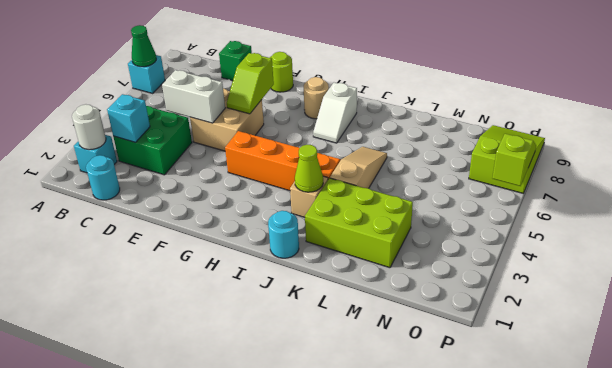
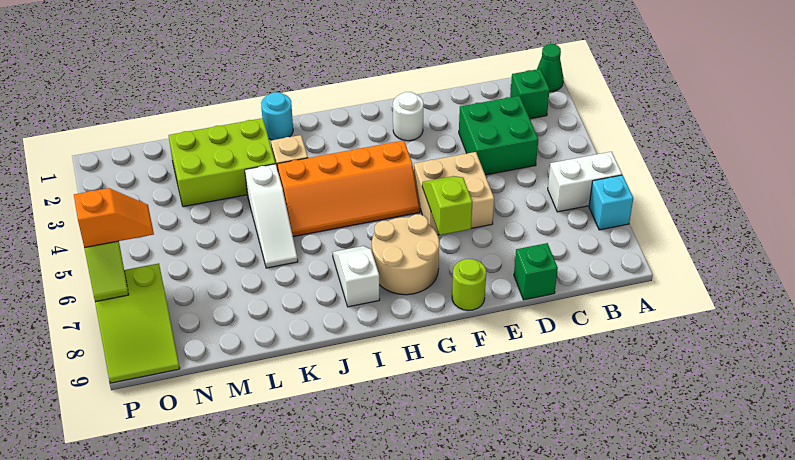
green cone A7 level 2 -> green cone A1 level 1
cyan brick B2 level 1 -> green brick B2 level 1
white round brick B2 level 2 -> white round brick F2 level 1
cyan round brick C1 level 1 -> none
cyan brick C3 level 2 -> none
white brick D5:E5 level 2 -> white brick A6:B6 level 1
tan round brick H8 level 1 -> tan round brick G7:H8 level 1
lime cone J3 level 2 -> none
tan slope K4:K6 level 1 top 4 -> white slope K4:K6 level 1 top 4
none -> orange slope O6:P6 level 3 top P

